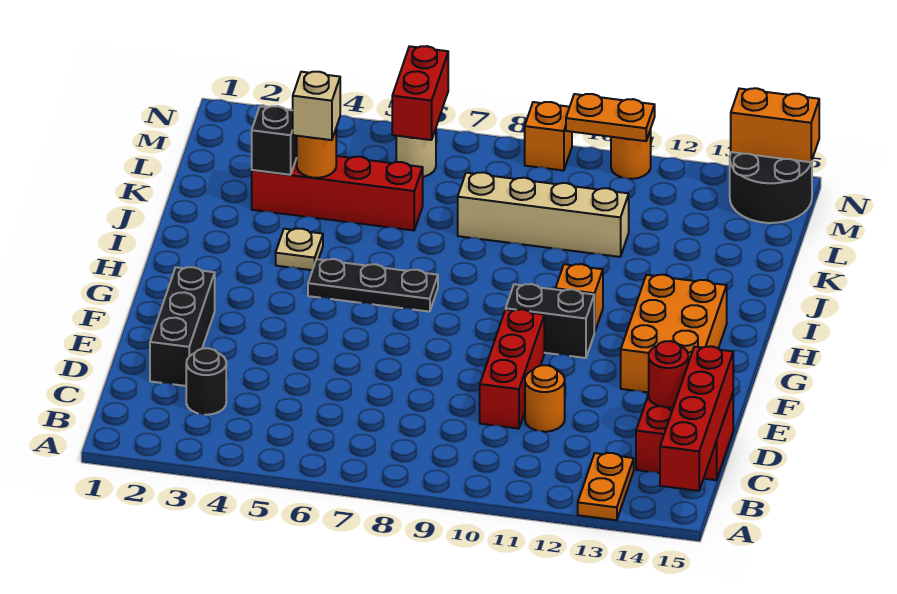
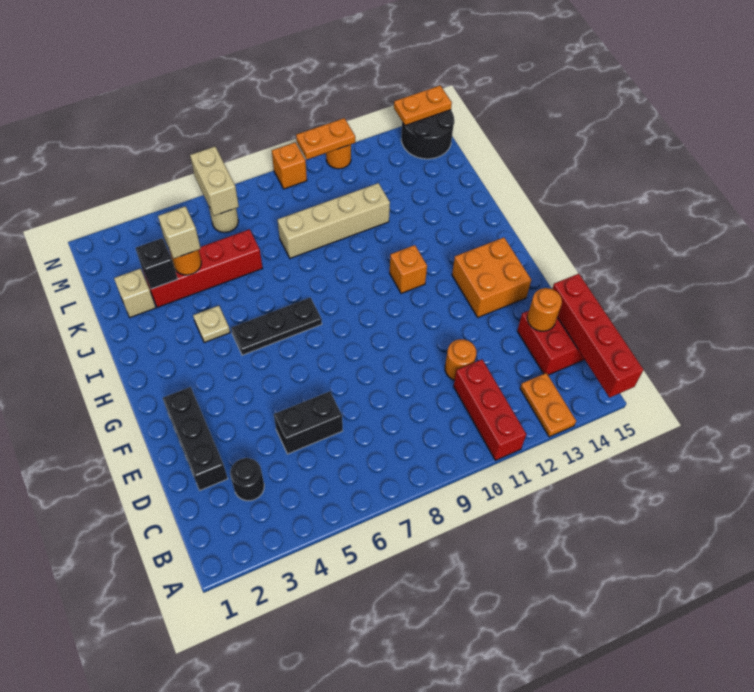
red brick D10:F10 level 1 -> red brick A11:C11 level 1
red round brick D14 level 2 -> orange round brick D14 level 2
orange brick F13:H14 level 1 -> orange brick F13:G14 level 1
black brick G10:G11 level 1 -> black brick D5:D6 level 1
none -> tan brick K2 level 1
red brick M6:N6 level 2 -> tan brick M6:N6 level 2
orange brick N14:N15 level 2 -> orange plate N14:N15 level 2

